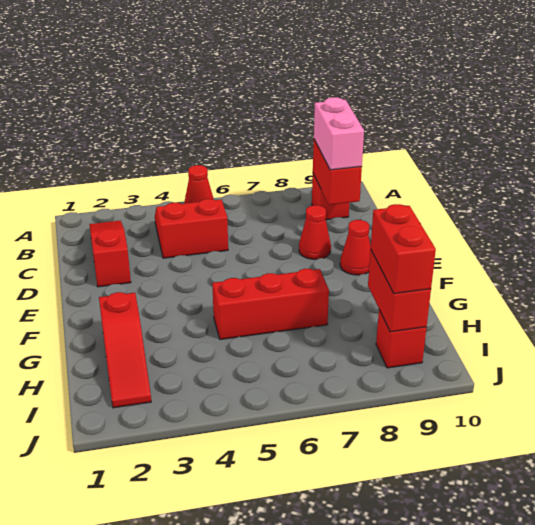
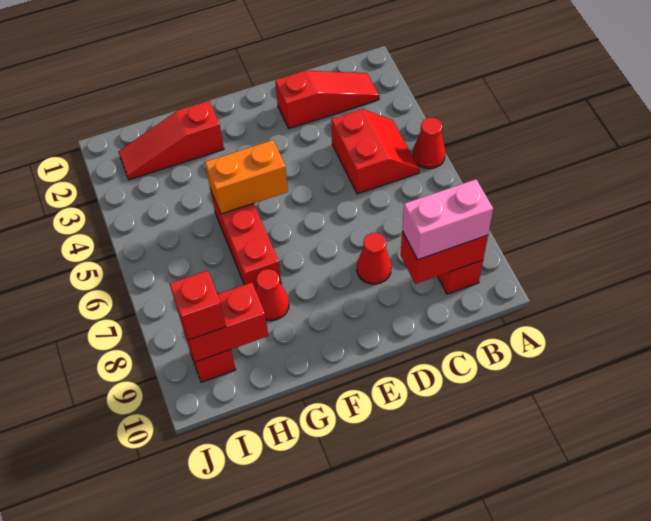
red cone E9 level 1 -> red cone G8 level 1
none -> orange brick F5:G5 level 2
red brick H9:I9 level 3 -> red brick I9 level 3

